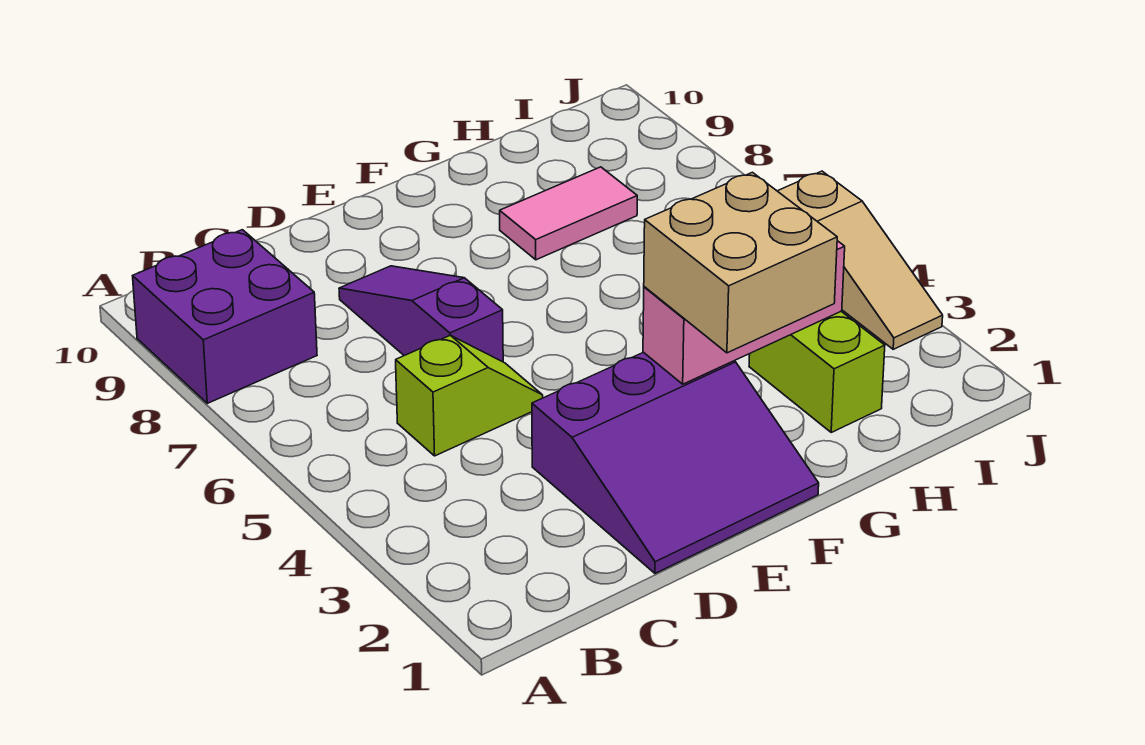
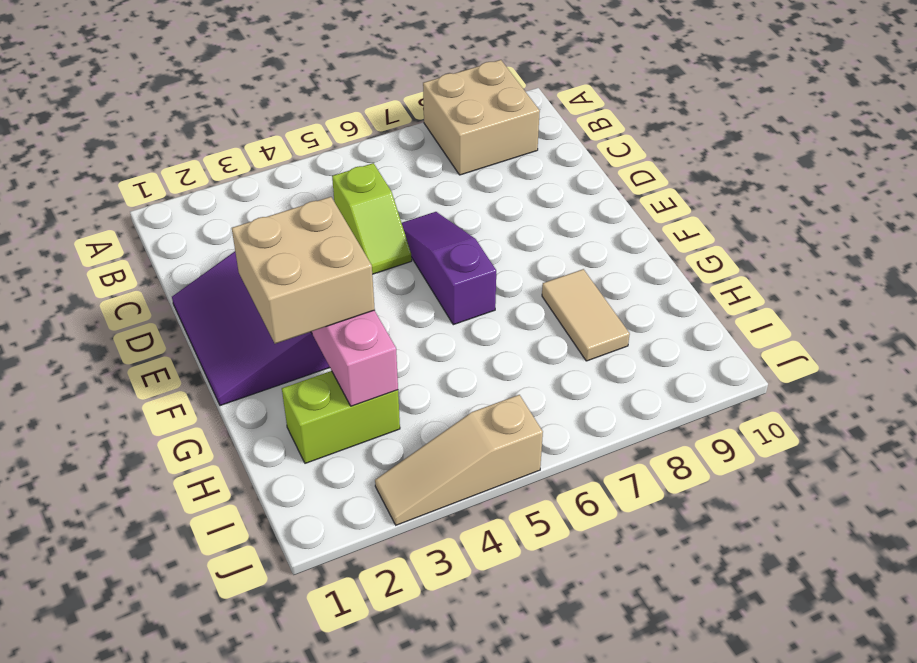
purple brick A8:B9 level 1 -> tan brick A8:B9 level 1
purple slope D6:D8 level 1 top 6 -> purple slope D6:F6 level 1 top F
pink tile G8:H8 level 1 -> tan tile G8:H8 level 1

